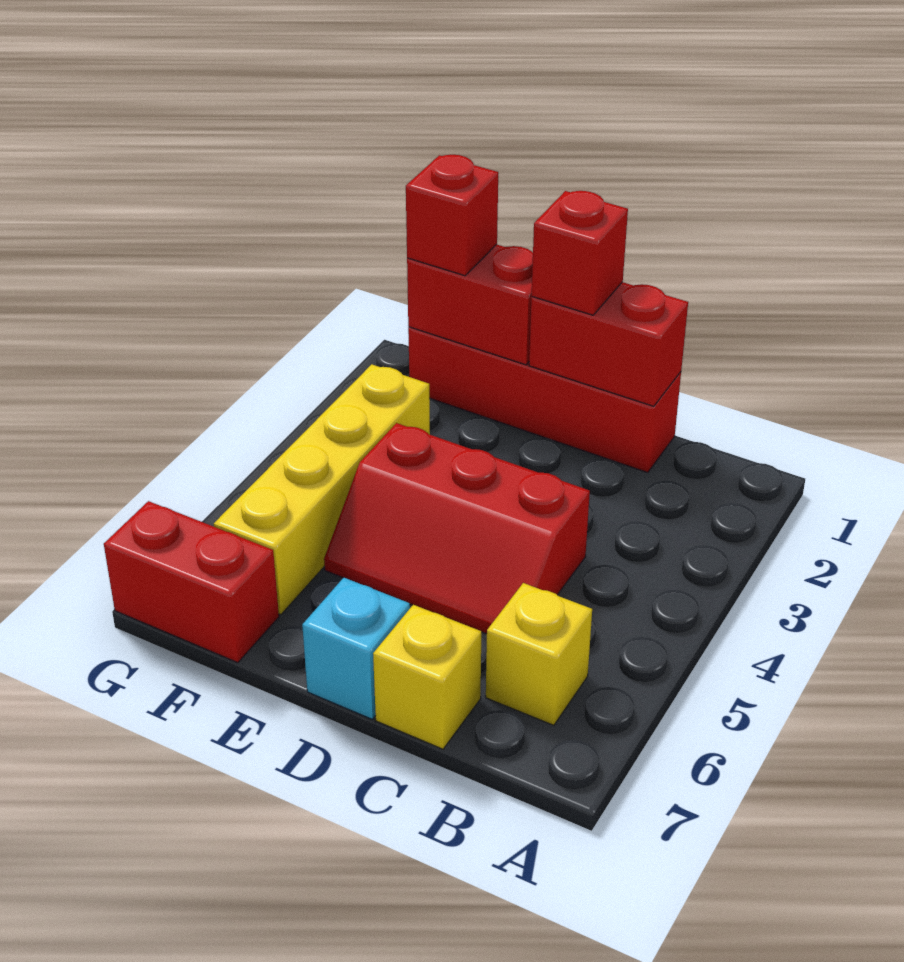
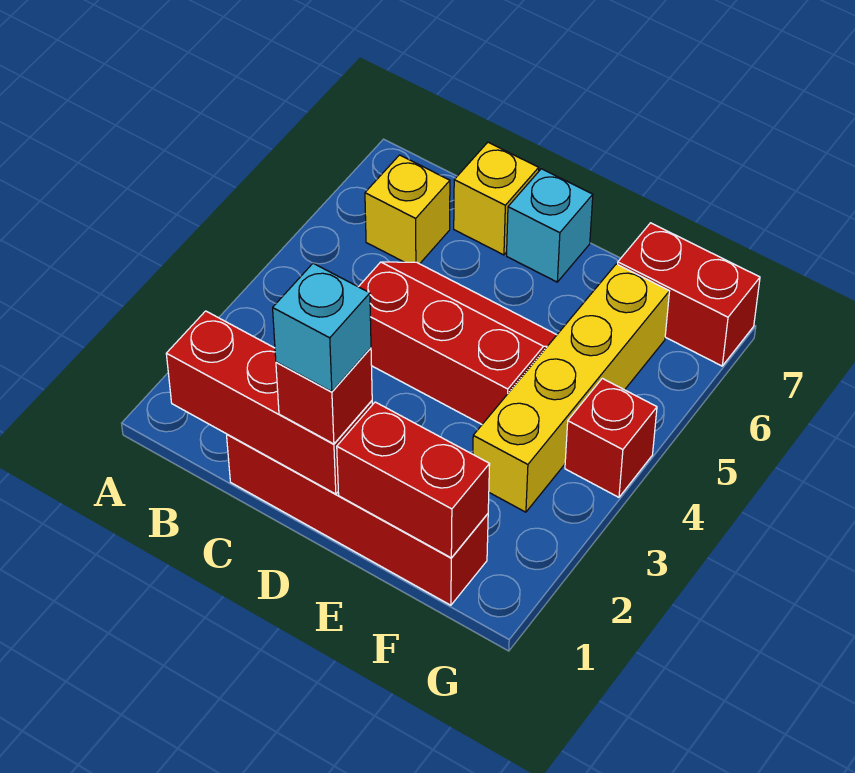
red brick C1:D1 level 2 -> red brick B1:D1 level 2
none -> cyan brick D1 level 4
red brick F1 level 3 -> red brick G4 level 1

